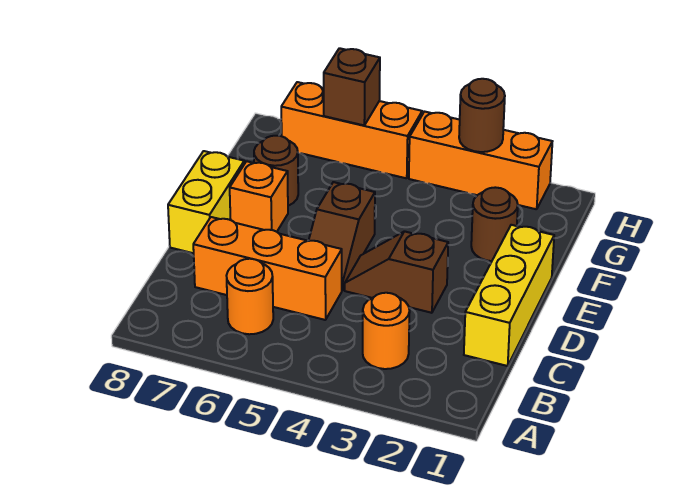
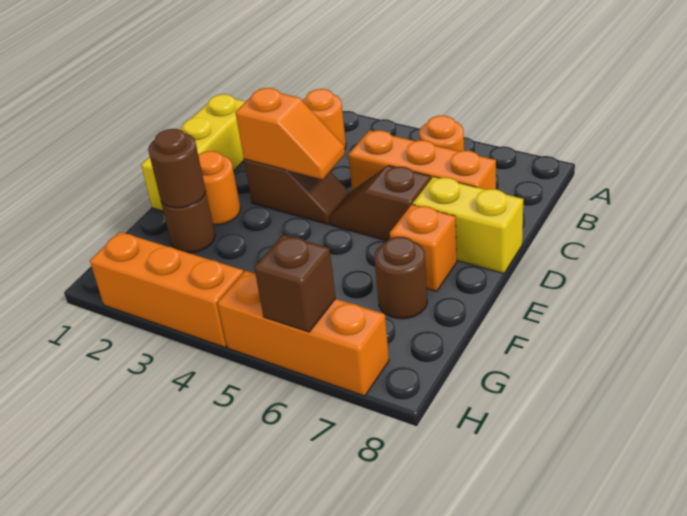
none -> orange slope D3:D4 level 2 top 3
brown slope D5:E5 level 1 top E -> brown slope D5:D6 level 1 top 6
yellow brick D8:E8 level 1 -> yellow brick D7:D8 level 1
none -> orange round brick E2 level 1
brown round brick H3 level 2 -> brown round brick F2 level 2

